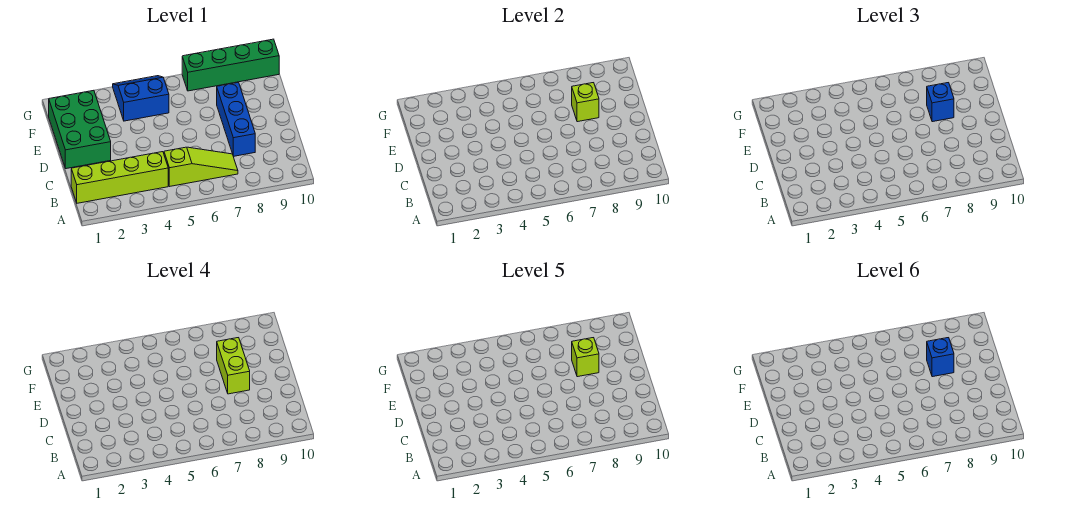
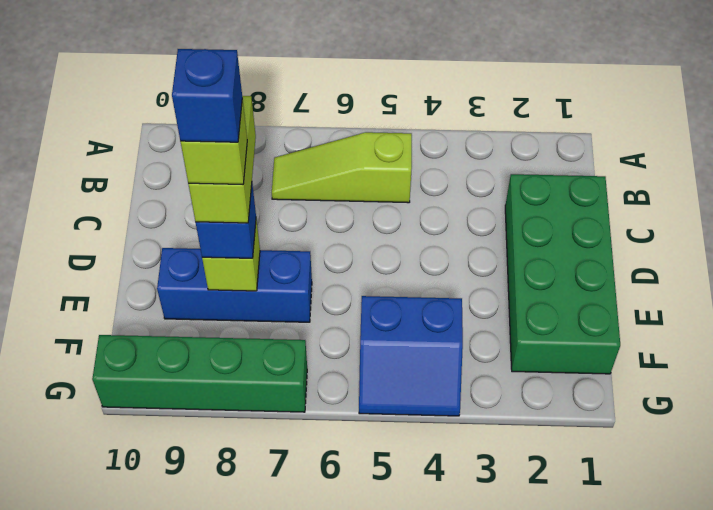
lime brick B1:B4 level 1 -> none
blue brick C8:E8 level 1 -> blue brick E7:E9 level 1
green brick D1:F2 level 1 -> green brick C1:F2 level 1

